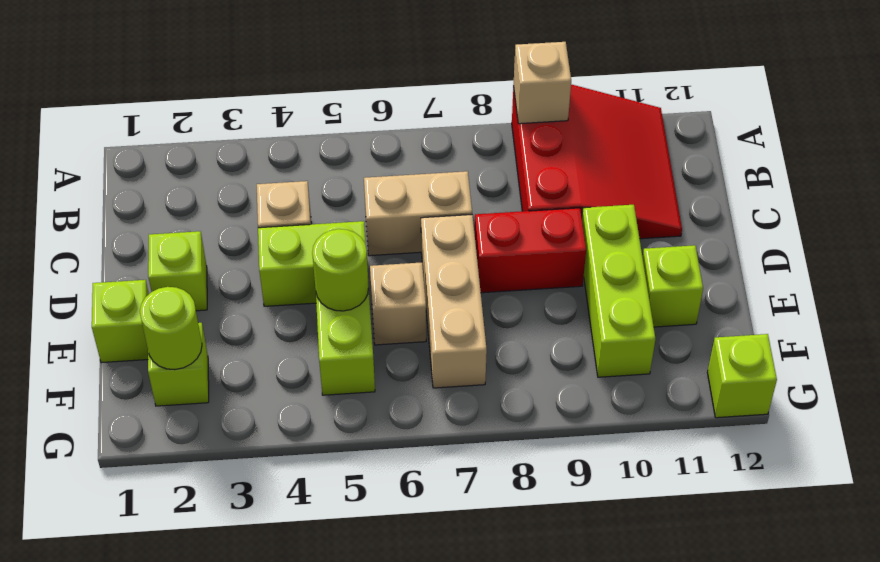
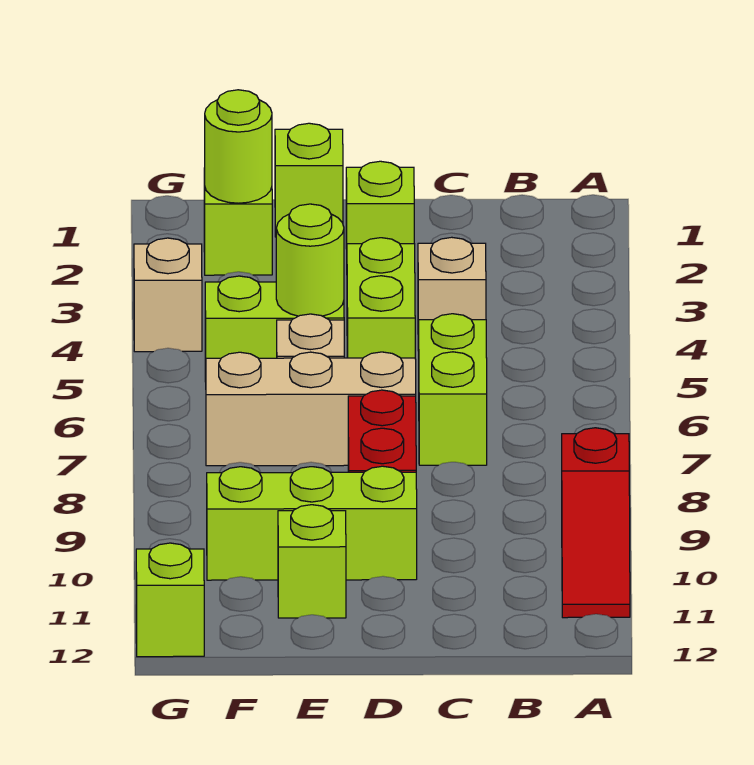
red slope A9:C11 level 1 top 9 -> red slope A9:A11 level 1 top 9
tan brick A9 level 2 -> tan brick G4 level 1
tan brick C6:C7 level 1 -> lime brick C6:C7 level 1

